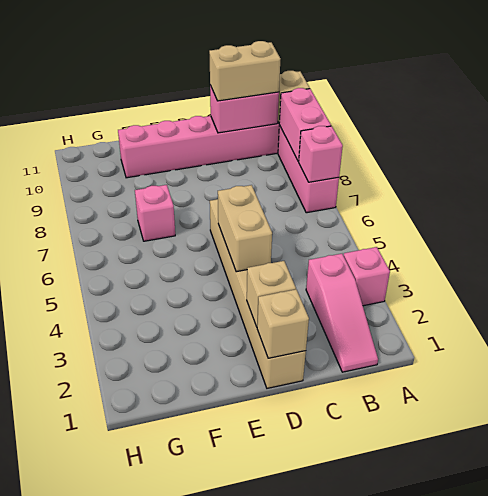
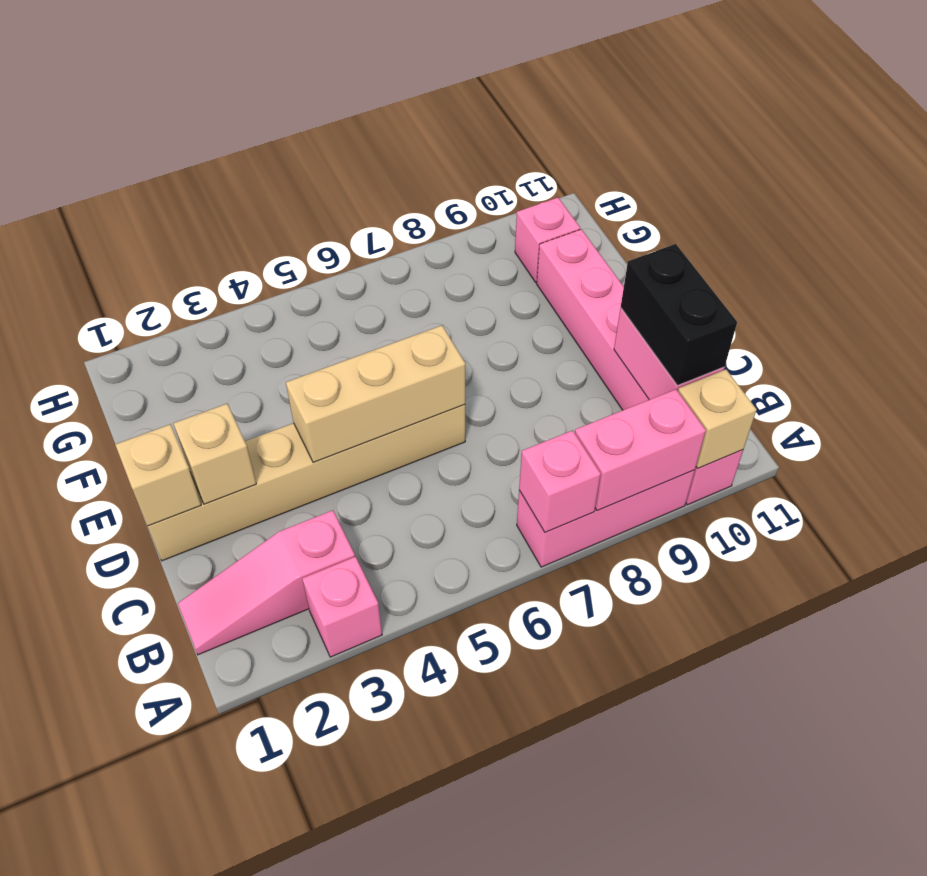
tan brick B10:C10 level 3 -> black brick B10:C10 level 3
tan brick D4:D5 level 2 -> tan brick D4:D6 level 2
pink brick F7 level 1 -> pink brick G10 level 1

